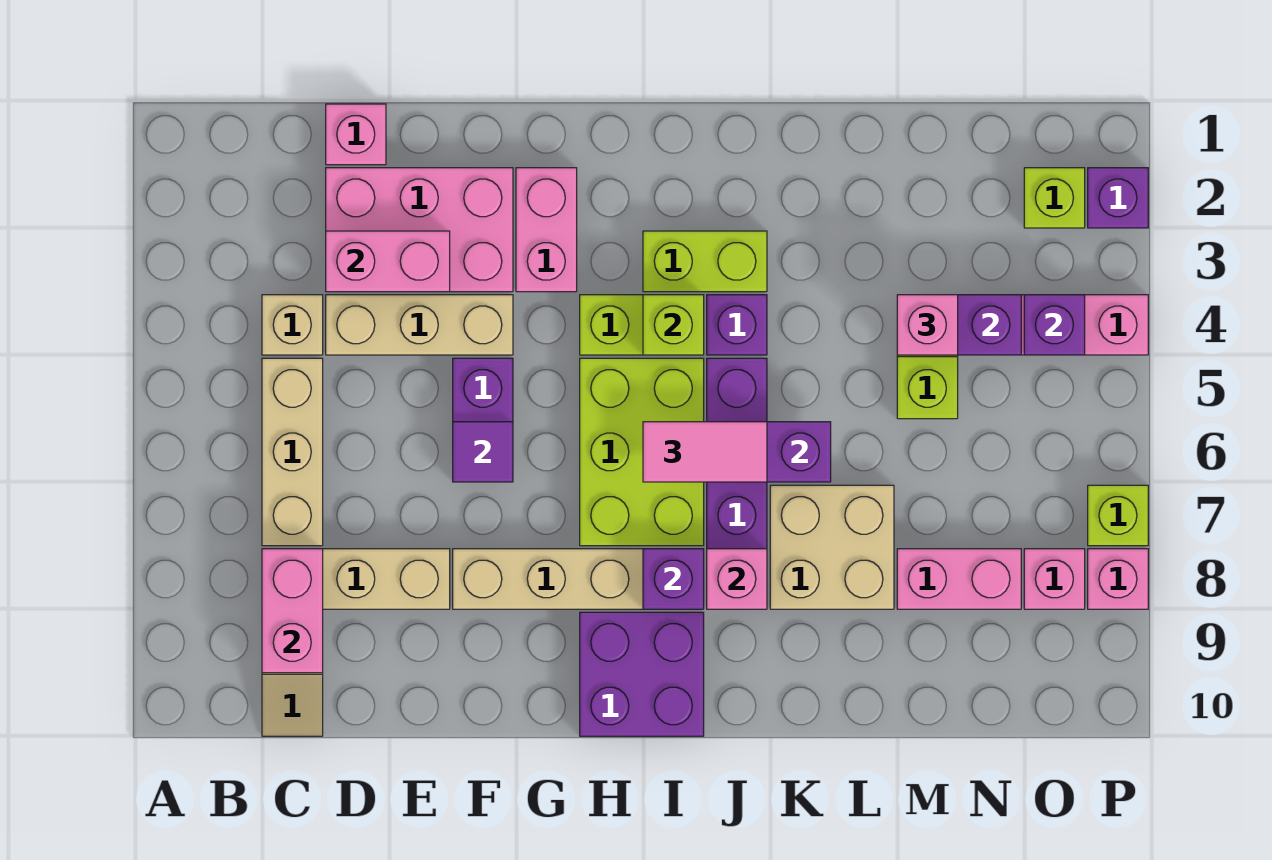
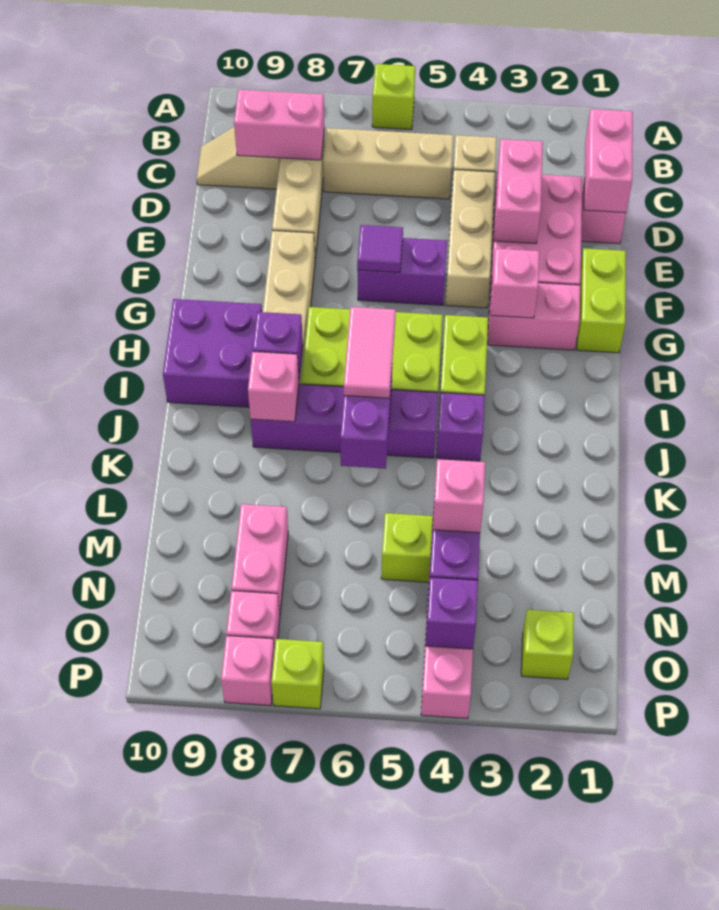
none -> pink brick C1:D1 level 2
none -> pink brick G3 level 2
lime brick I3:J3 level 1 -> lime brick F1:G1 level 1
lime brick I4 level 2 -> lime brick A6 level 1
tan brick K7:L8 level 1 -> none
purple brick P2 level 1 -> none

